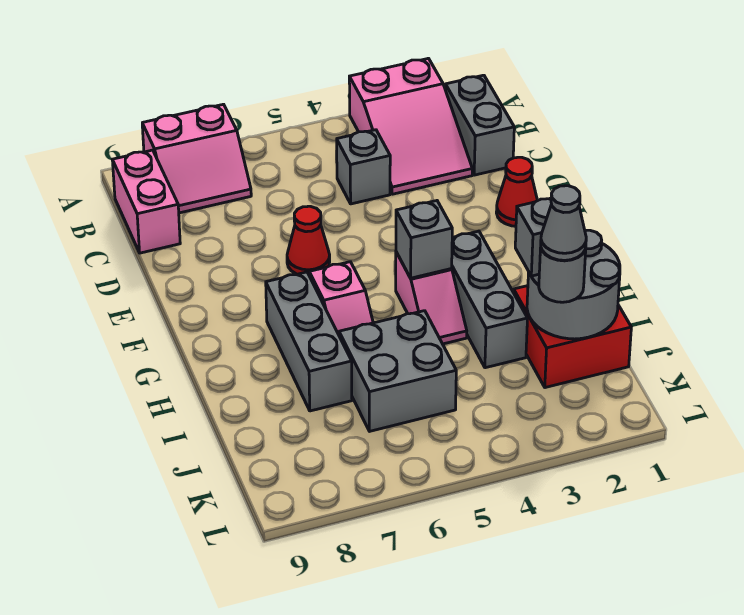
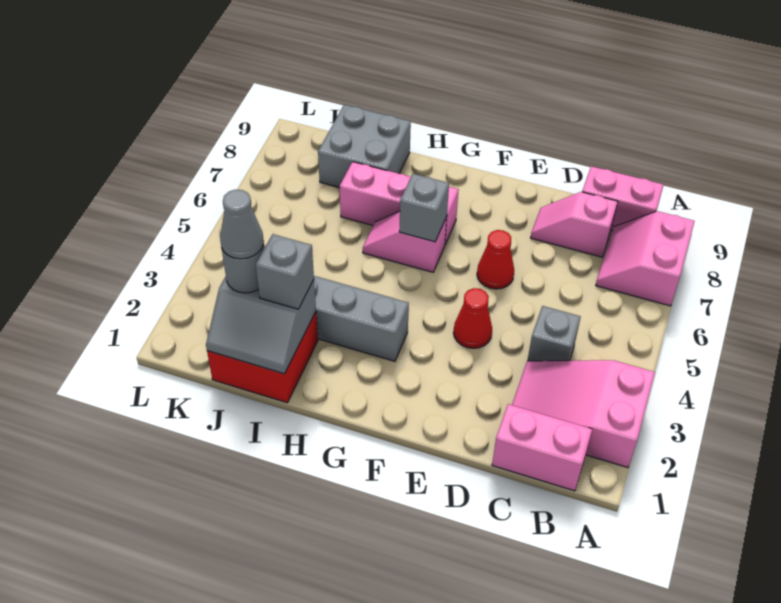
grey brick B1:C1 level 1 -> pink brick B1:C1 level 1
red cone E1 level 1 -> red cone E4 level 1
pink slope G4:H4 level 1 top G -> pink slope C8:D8 level 1 top C
grey brick G4 level 2 -> grey brick G6 level 2
grey brick G7:I7 level 1 -> pink brick G7:I7 level 1
grey round brick I1:J2 level 2 -> grey slope I1:J2 level 2 top 2
grey brick I5:J6 level 1 -> grey brick I8:J9 level 1

